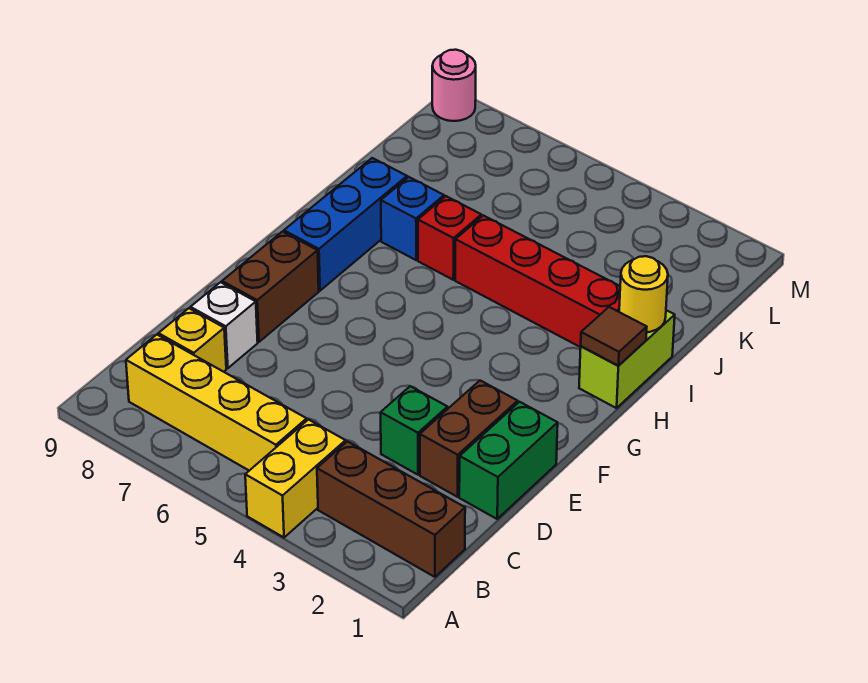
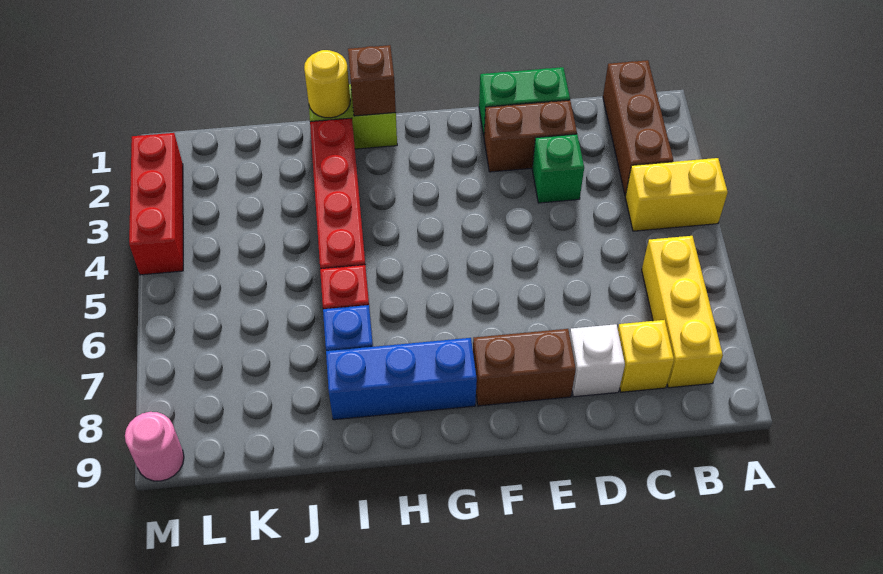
yellow brick B5:B8 level 1 -> yellow brick B6:B8 level 1
brown tile H1 level 2 -> brown brick H1 level 2
none -> red brick M2:M4 level 1

